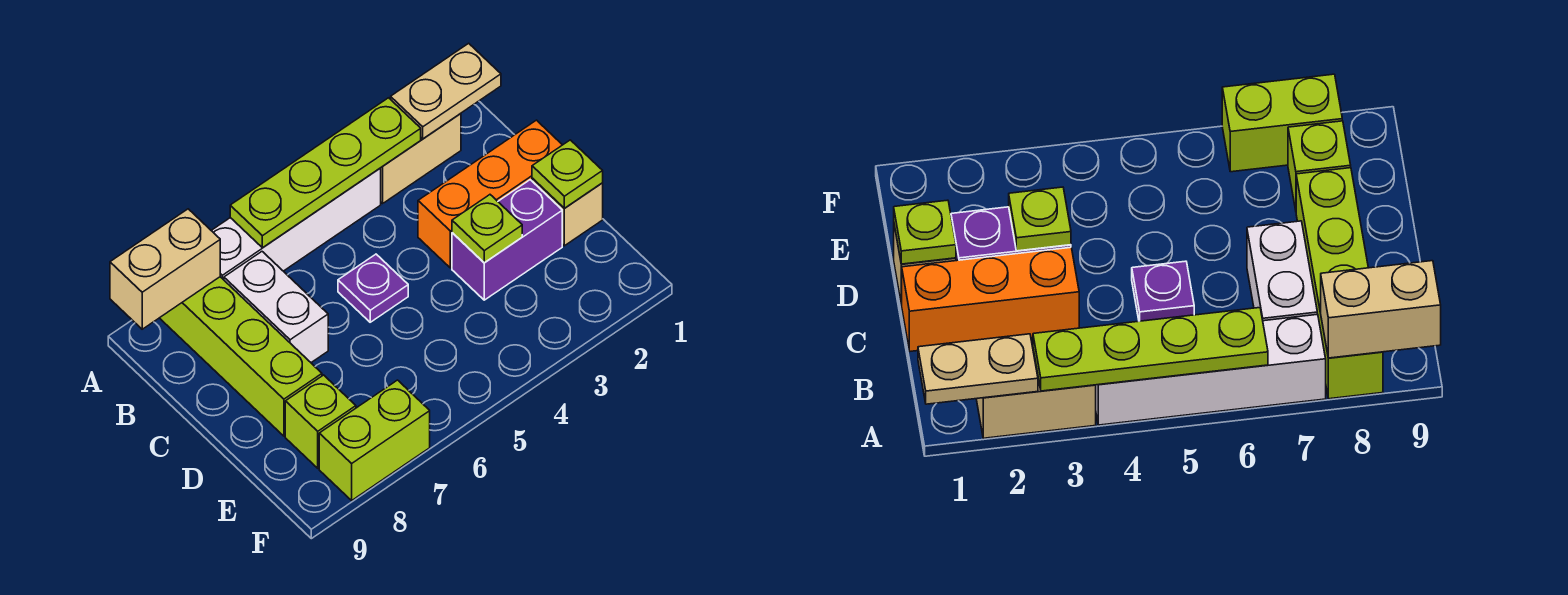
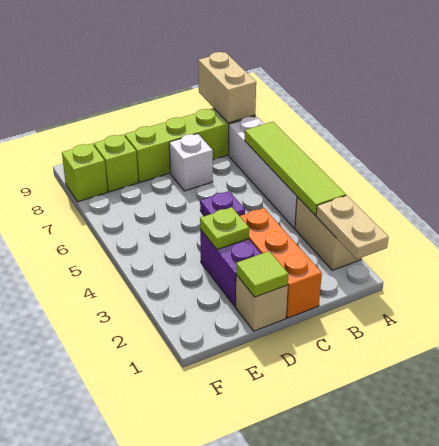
lime plate A3:A6 level 2 -> lime tile A3:A6 level 2
white brick B7:C7 level 1 -> white brick C7 level 1
lime plate D1 level 2 -> lime tile D1 level 2
lime brick F7:F8 level 1 -> lime brick F8 level 1

